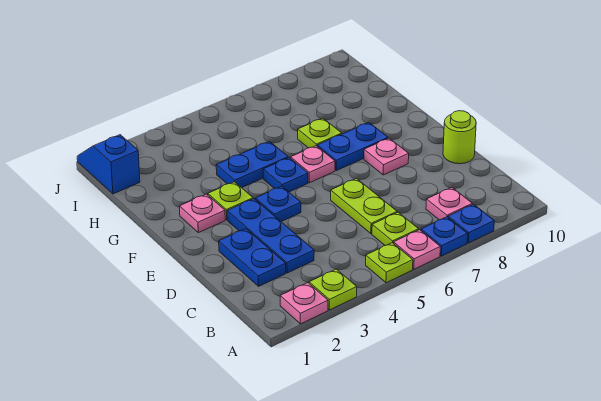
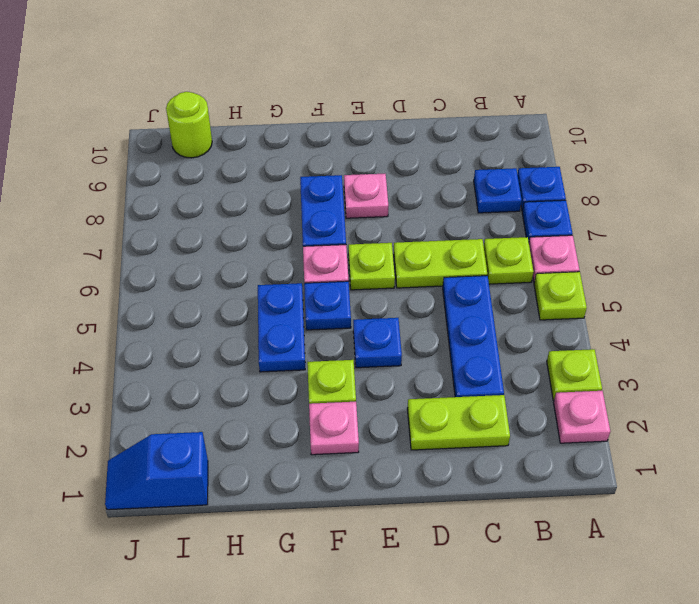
pink plate B8 level 1 -> blue plate B8 level 1
blue plate C2:D2 level 1 -> lime plate C2:D2 level 1
blue plate C3:E3 level 1 -> blue plate C3:C5 level 1
lime round brick D10 level 1 -> lime round brick I10 level 1
lime plate G7 level 1 -> lime plate E6 level 1

